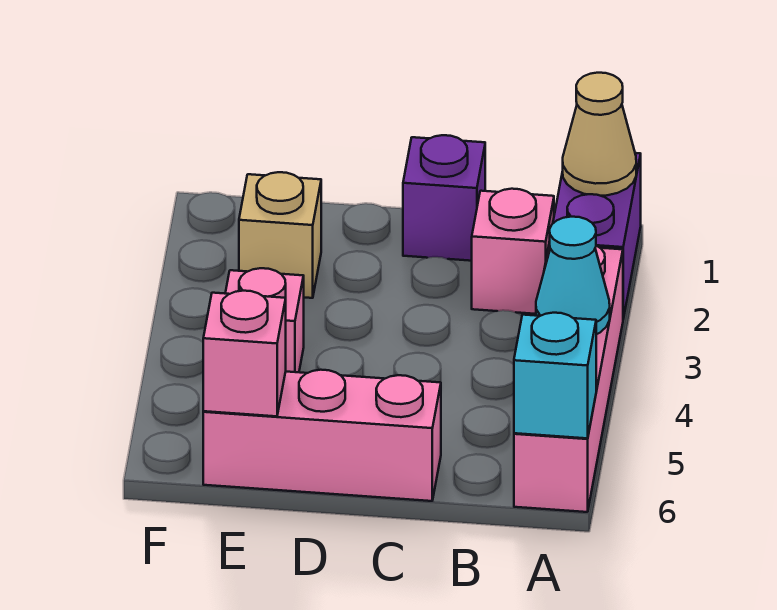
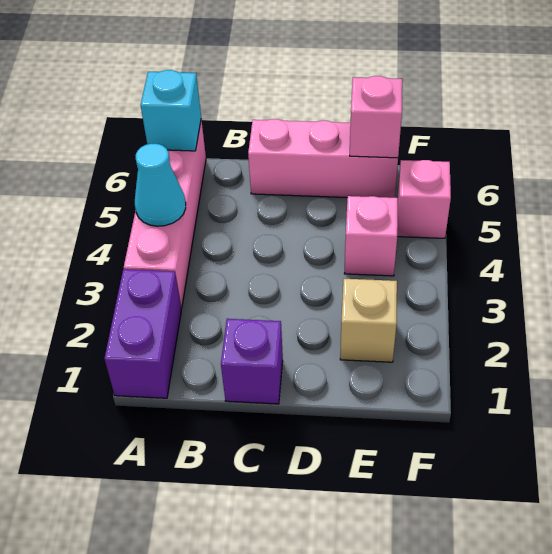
tan cone A1 level 2 -> none
pink brick B2 level 1 -> pink brick F5 level 1

